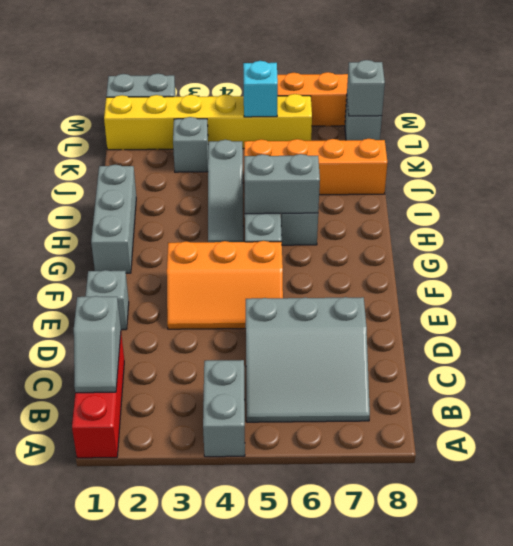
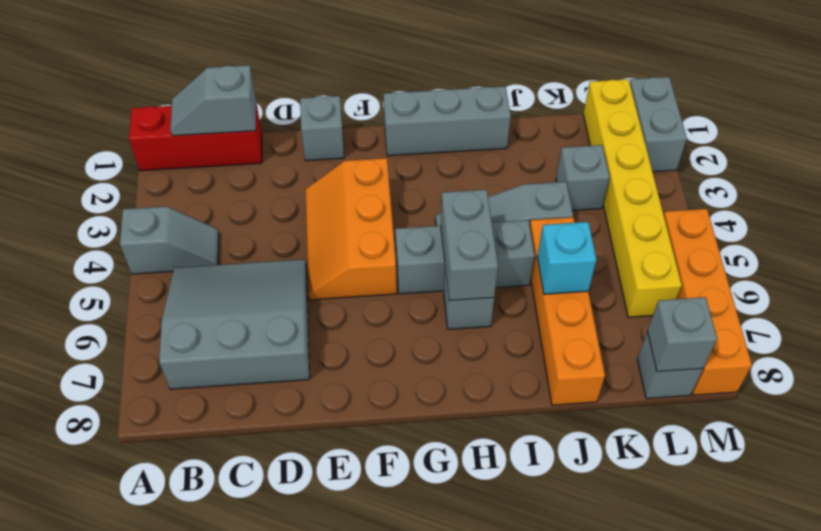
grey brick A4:B4 level 1 -> grey slope A4:B4 level 1 top A
grey slope B5:D7 level 1 top D -> grey slope B5:D7 level 1 top 7
cyan brick L5 level 2 -> cyan brick J6 level 2

